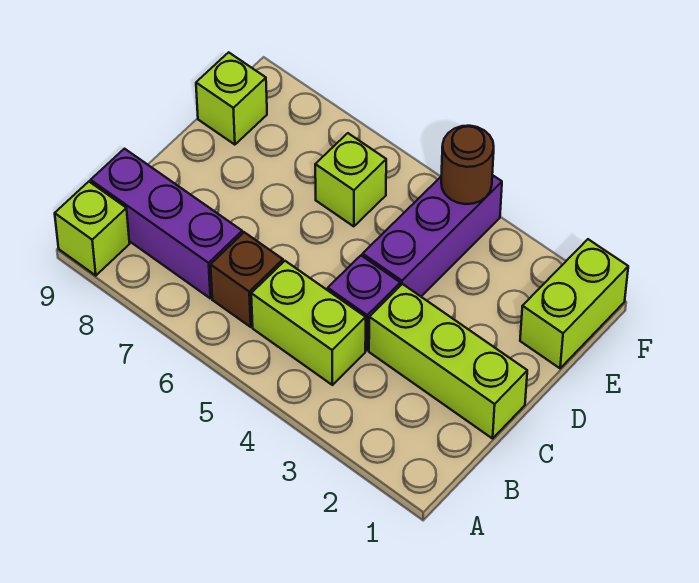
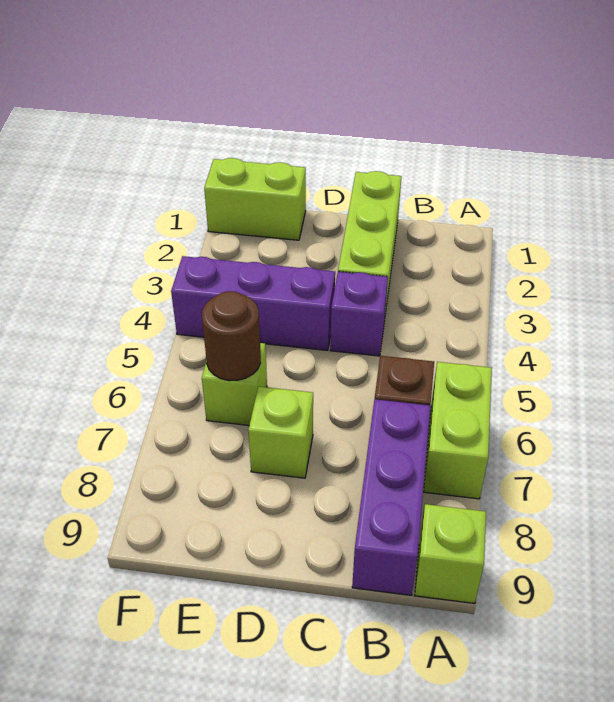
lime brick B4:B5 level 1 -> lime brick A6:A7 level 1
lime brick E9 level 1 -> lime brick D7 level 1
brown round brick F4 level 2 -> brown round brick E6 level 2

